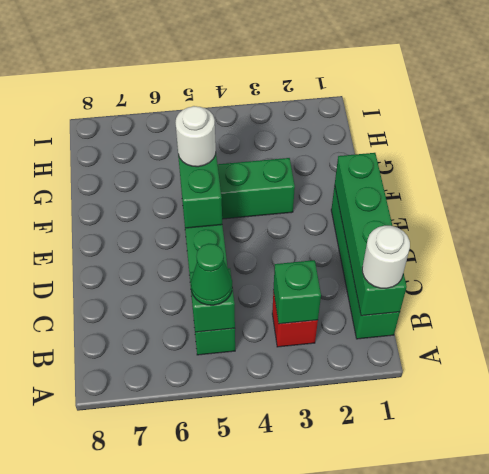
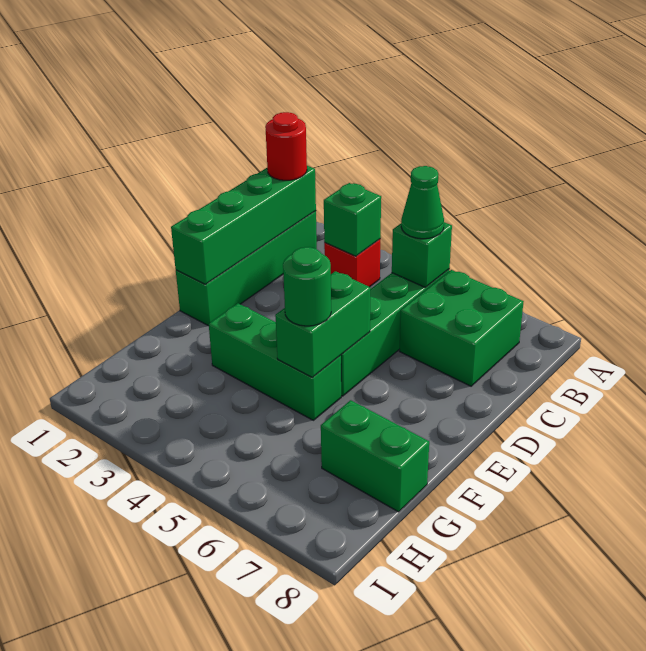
white round brick B1 level 3 -> red round brick B1 level 3
none -> green brick B6:C7 level 1
white round brick F5 level 3 -> green round brick F5 level 3
none -> green brick G7:G8 level 1

